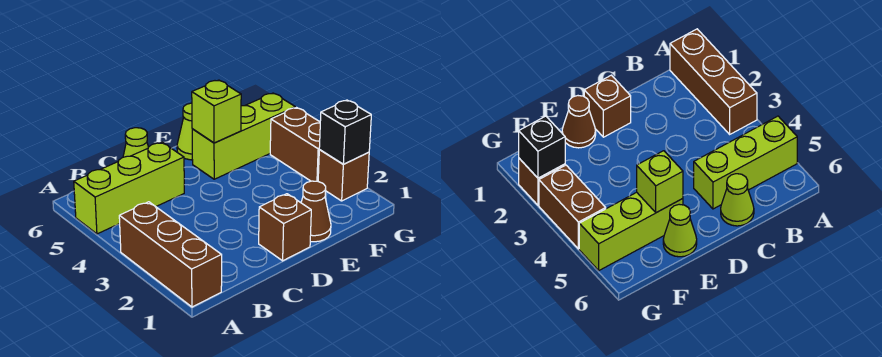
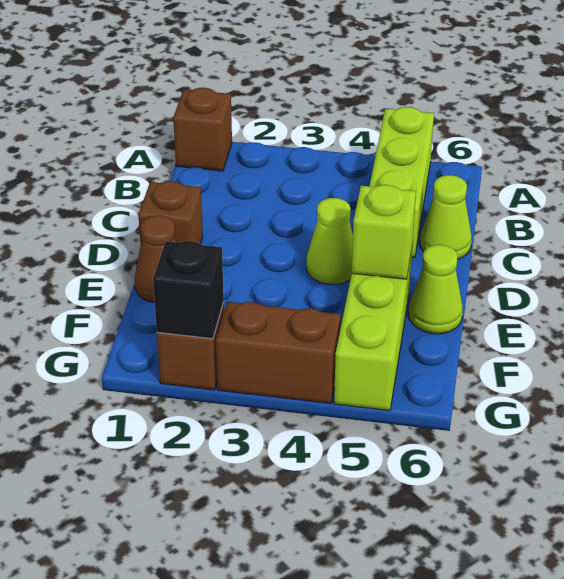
brown brick A1:A3 level 1 -> brown brick A1 level 1
none -> lime cone D4 level 1

